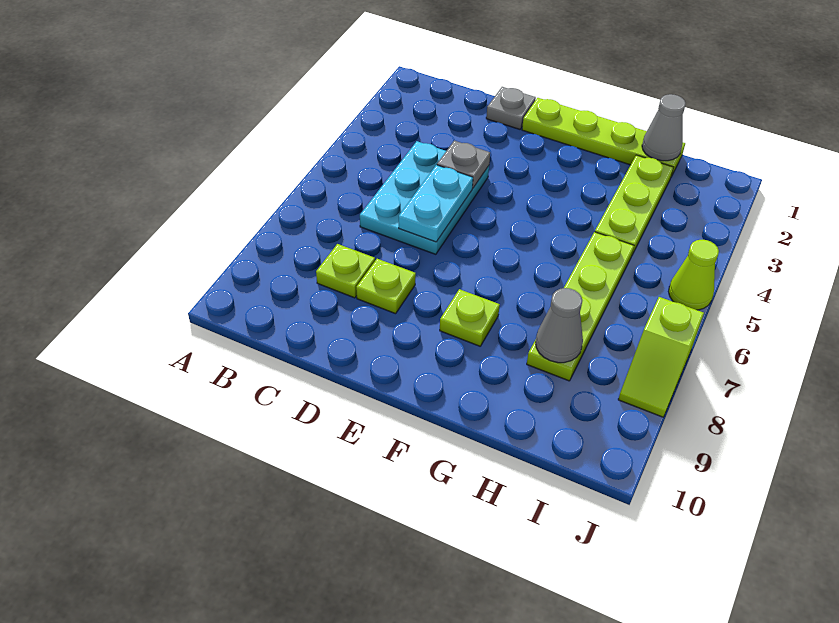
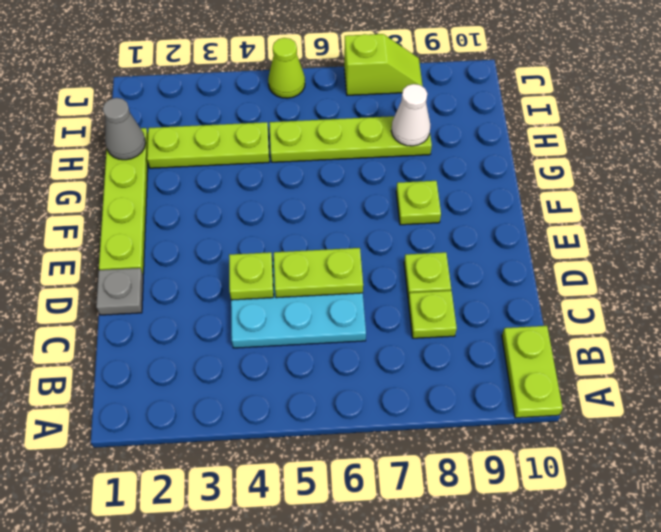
none -> lime plate A10:B10 level 1
grey plate D4 level 2 -> lime plate D4 level 2
cyan plate D5:D6 level 2 -> lime plate D5:D6 level 2
grey cone H8 level 2 -> white cone H8 level 2

